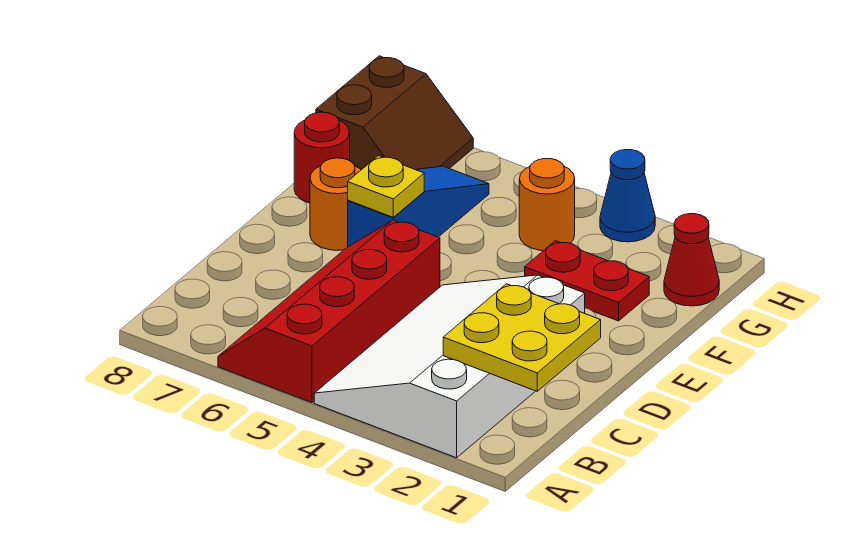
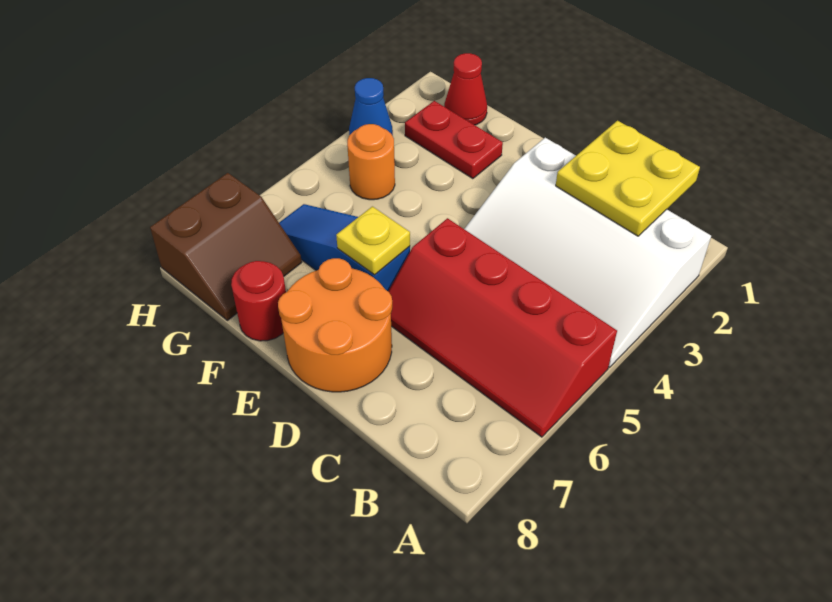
orange round brick E7 level 1 -> orange round brick D7:E8 level 1
red plate F2:F3 level 1 -> red plate F2:G2 level 1
brown slope G7:H8 level 1 top 8 -> brown slope G7:H8 level 1 top H

